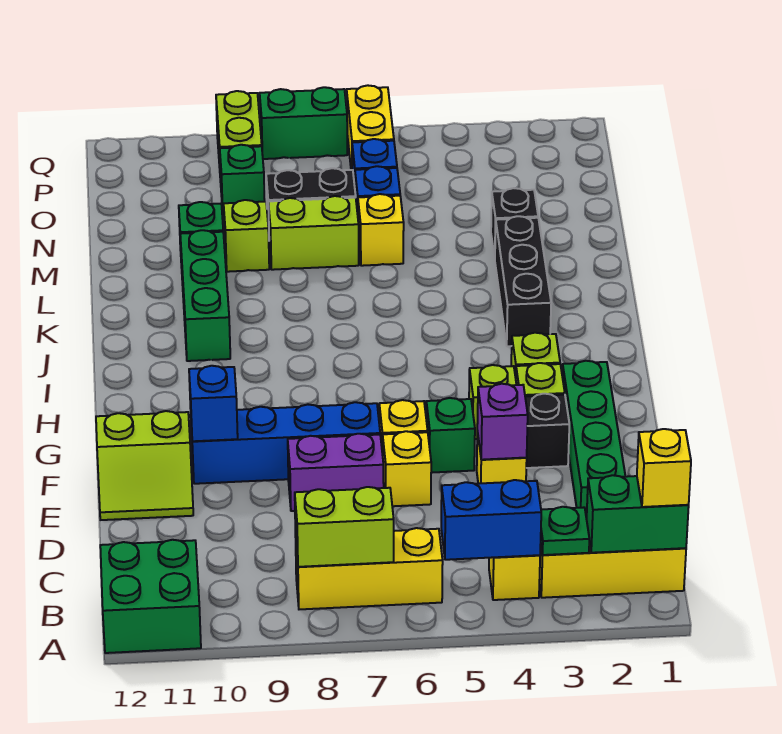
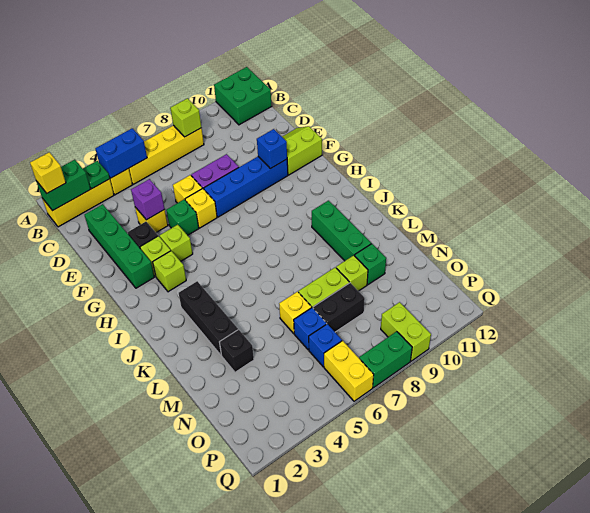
yellow brick B6:B8 level 1 -> yellow brick B5:B8 level 1
lime brick B7:B8 level 2 -> lime brick B8 level 2
green brick O9 level 1 -> none

